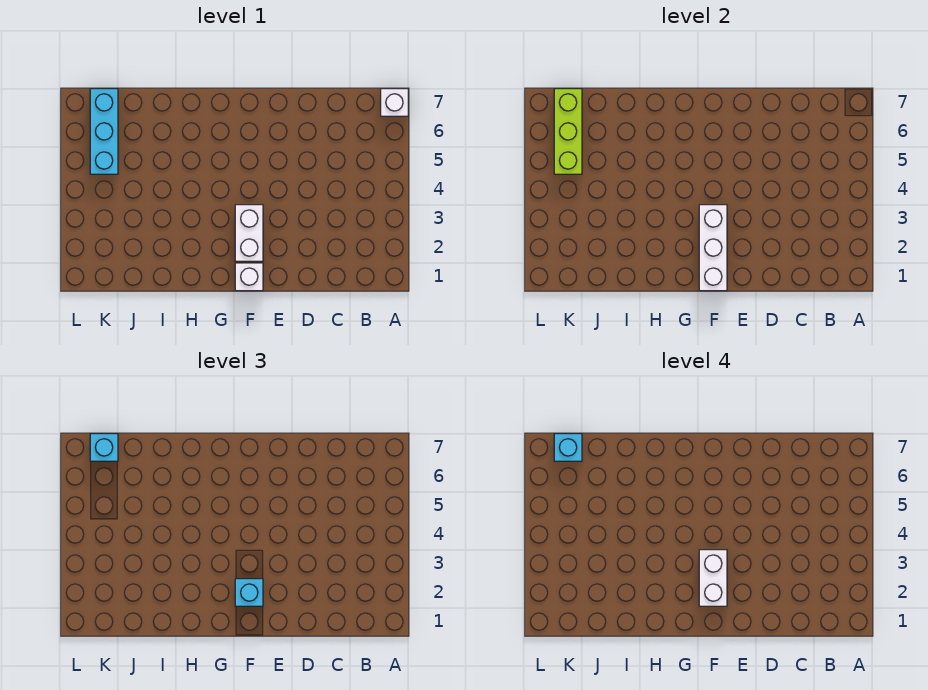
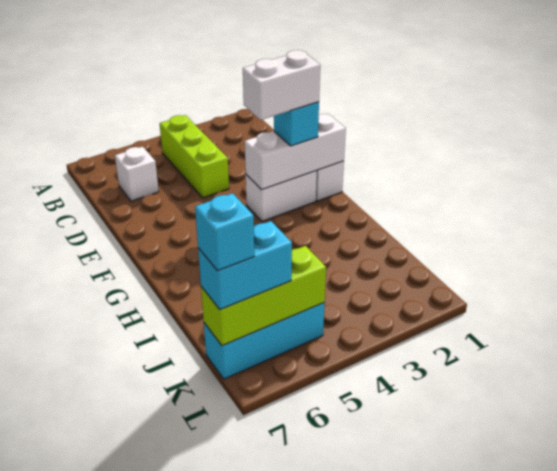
white brick A7 level 1 -> white brick C6 level 1
none -> lime brick B4:D4 level 1
cyan brick K7 level 3 -> cyan brick K6:K7 level 3

